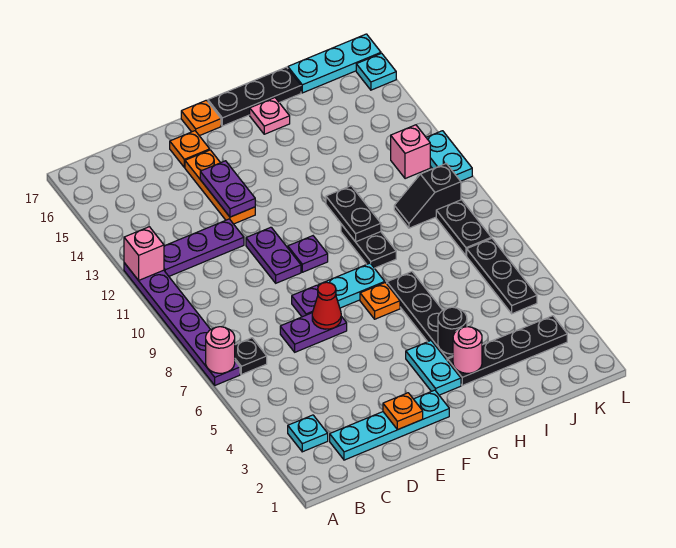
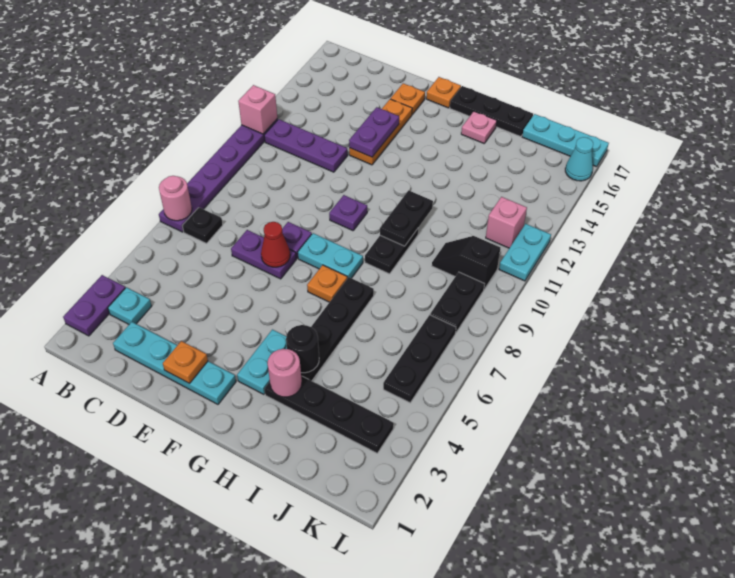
purple plate E10:E11 level 1 -> purple plate A2:A3 level 1
cyan plate L16 level 1 -> cyan cone L16 level 1

